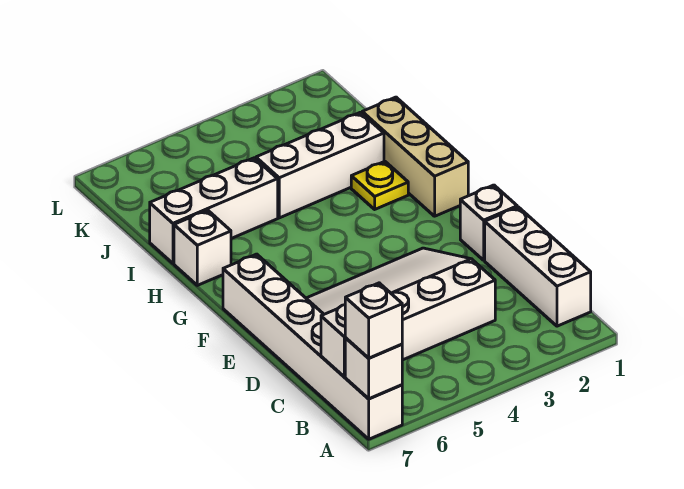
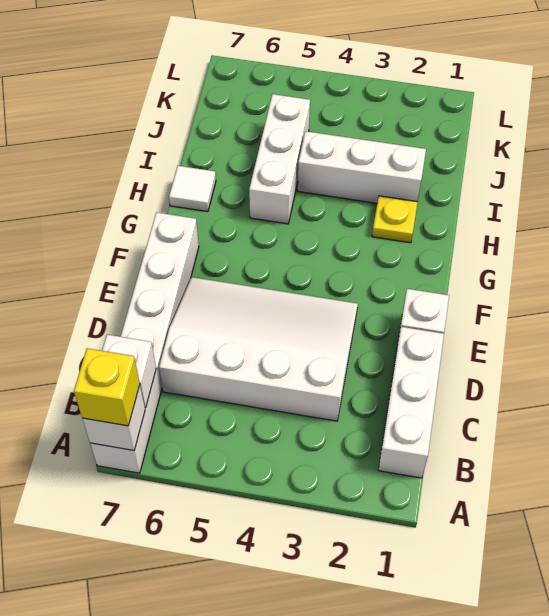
white brick A7 level 3 -> yellow brick A7 level 3
tan brick G1:I1 level 1 -> none
white brick H7 level 1 -> white tile H7 level 1
white brick I5:I7 level 1 -> white brick H5:J5 level 1

